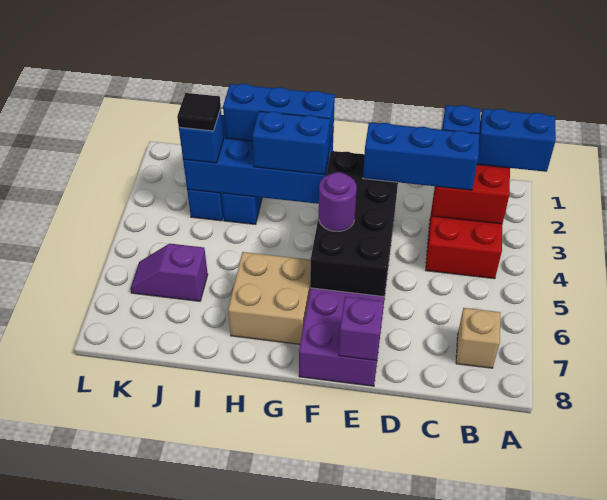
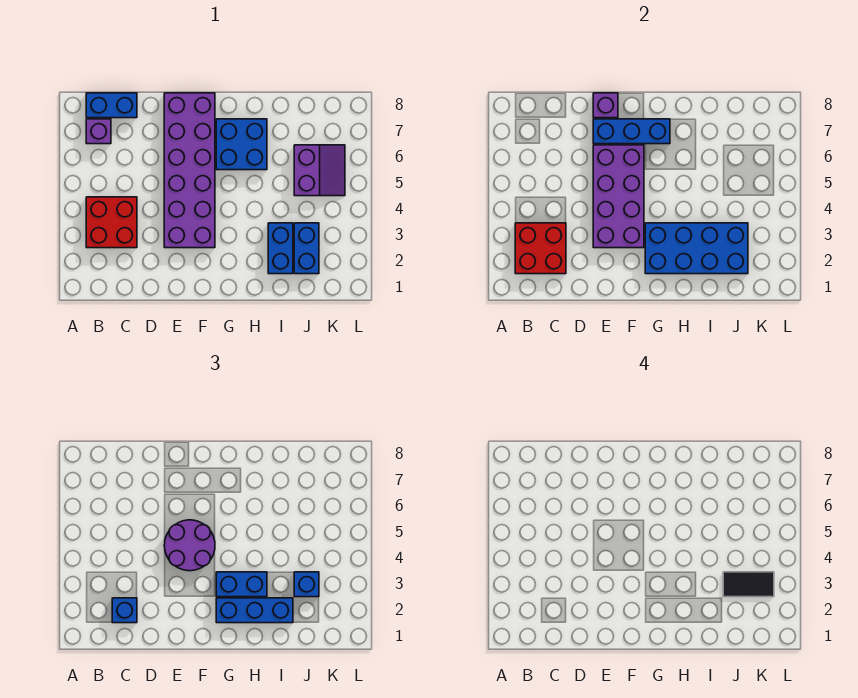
blue brick A2:B2 level 3 -> blue brick B8:C8 level 1
tan brick B7 level 1 -> purple brick B7 level 1
blue brick C3:E3 level 3 -> blue brick E7:G7 level 2
black brick E3:F6 level 2 -> purple brick E3:F6 level 2
purple round brick F5 level 3 -> purple round brick E4:F5 level 3
tan brick G6:H7 level 1 -> blue brick G6:H7 level 1
black tile J3 level 4 -> black tile J3:K3 level 4
purple slope J6:K6 level 1 top J -> purple slope J5:K6 level 1 top J

